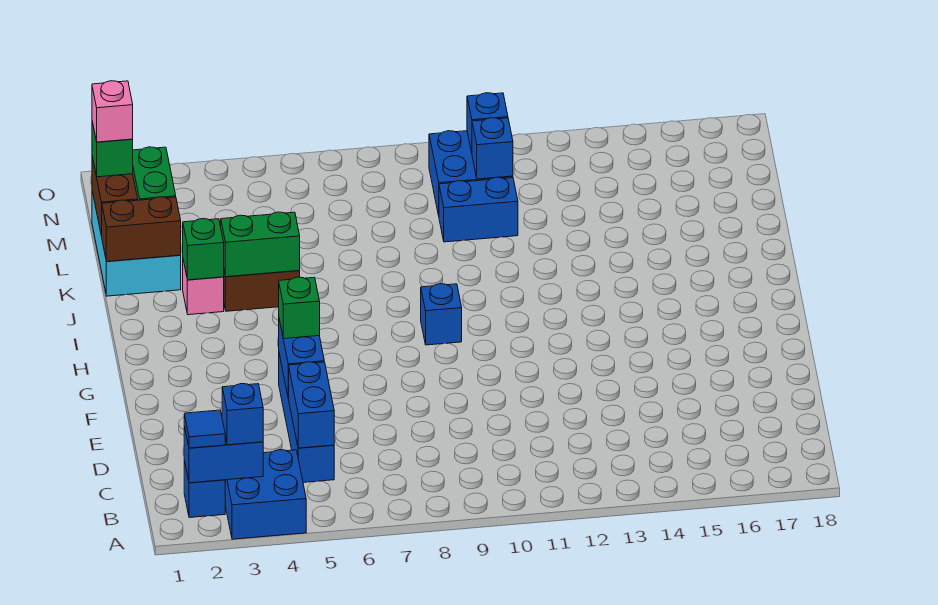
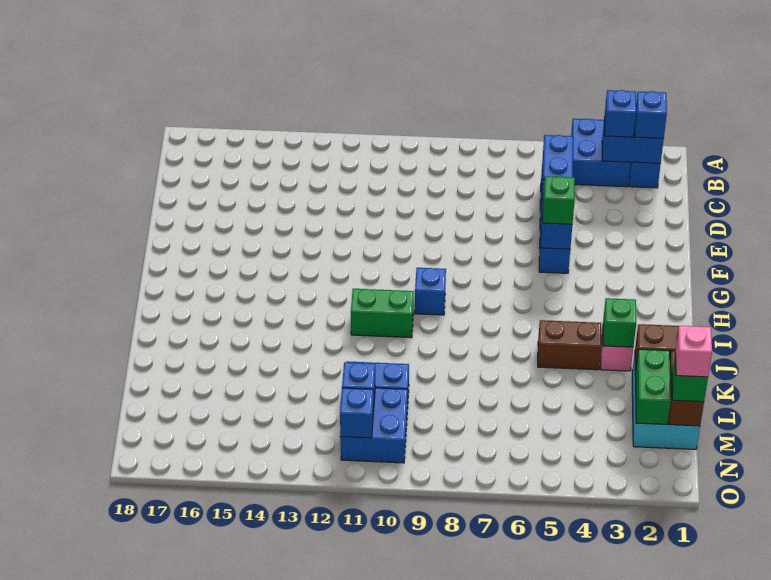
blue tile B2 level 3 -> blue brick B2 level 3
green brick J4:J5 level 2 -> green brick I10:I11 level 1

